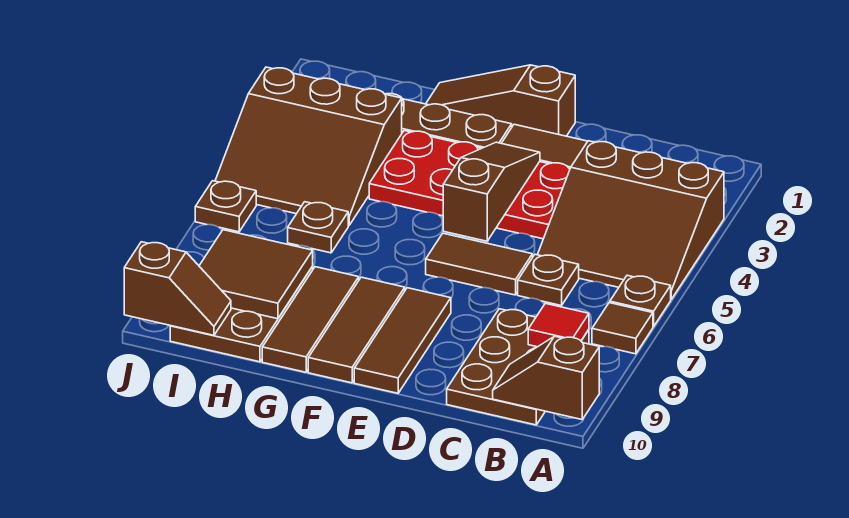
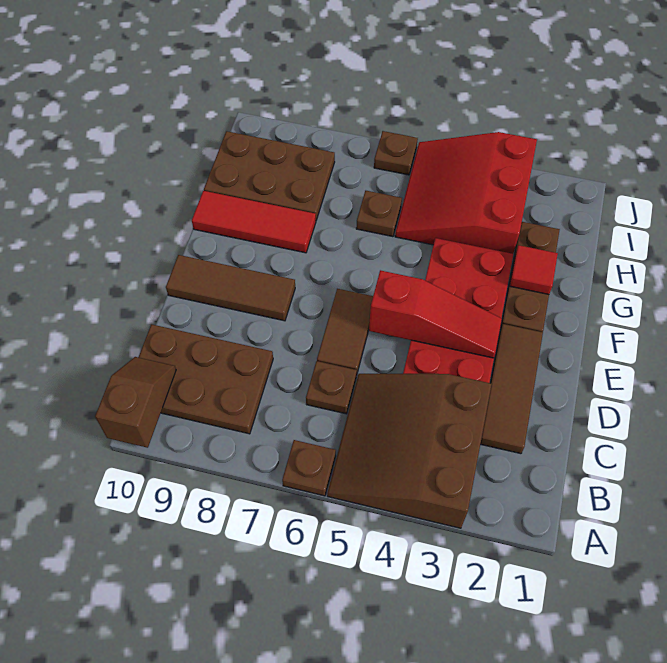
brown tile A7 level 1 -> none
red tile B8 level 2 -> red tile G2 level 2
brown slope E1:G1 level 1 top E -> none
brown slope E3:E5 level 2 top 5 -> red slope E3:E5 level 2 top 5
brown tile F8:F10 level 1 -> none
brown tile G8:G10 level 1 -> red tile G8:G10 level 1
brown slope H3:J5 level 1 top 3 -> red slope H3:J5 level 1 top 3
brown tile H8:I9 level 2 -> none
brown slope I10:J10 level 2 top J -> none

